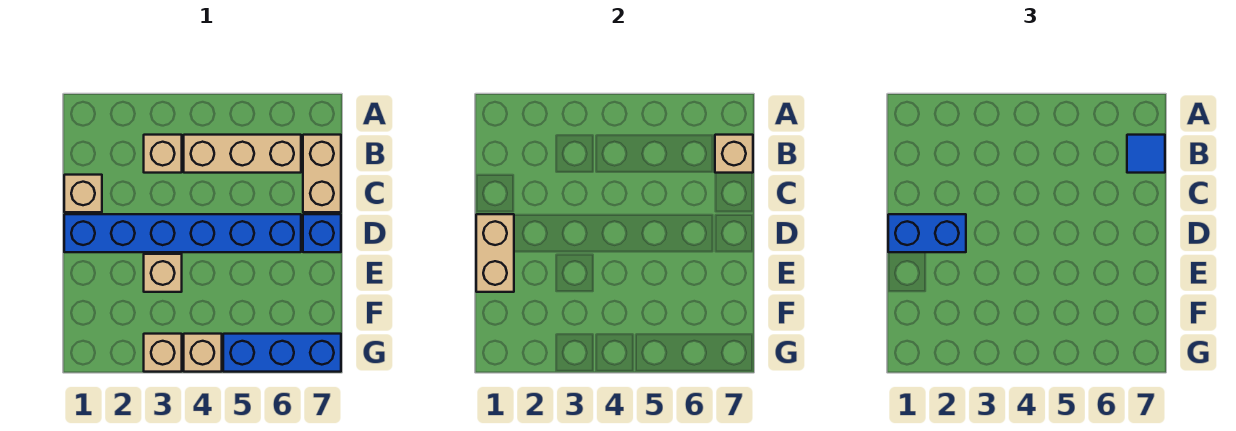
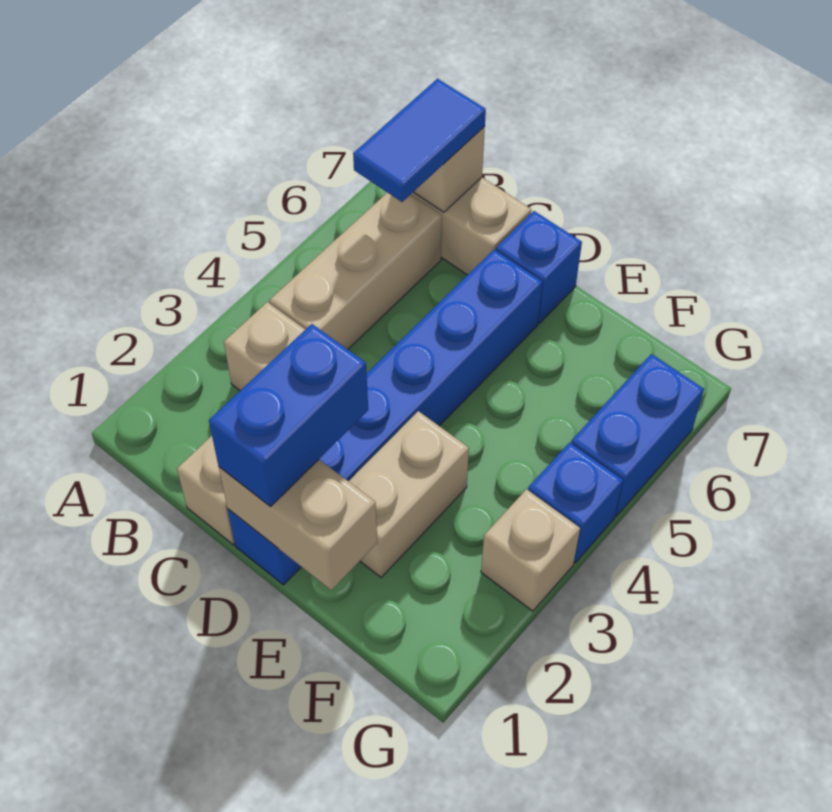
blue tile B7 level 3 -> blue tile B6:B7 level 3
tan brick E3 level 1 -> tan brick E2:E3 level 1
tan brick G4 level 1 -> blue brick G4 level 1
blue brick G5:G7 level 1 -> blue brick G5:G6 level 1

